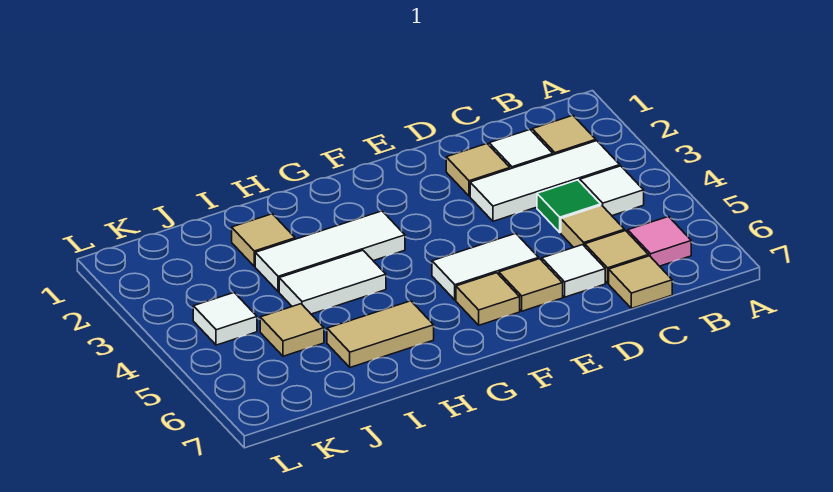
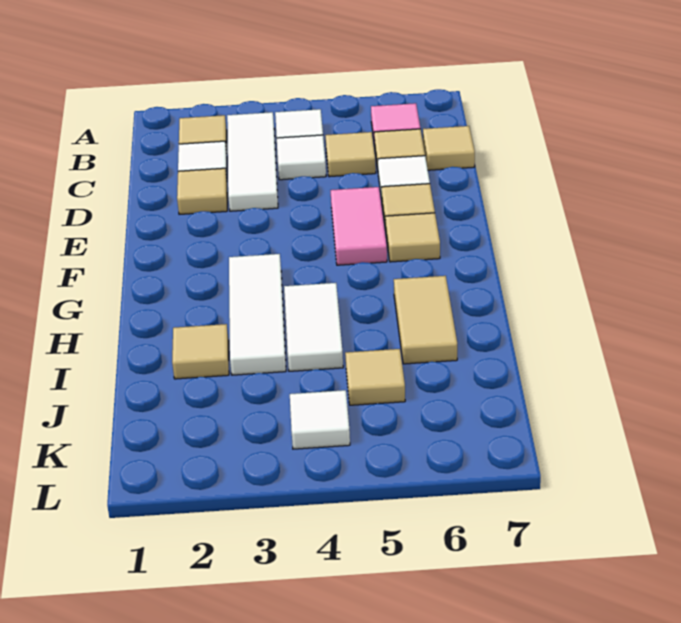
green tile C4 level 1 -> white tile C4 level 1
white tile E5:F5 level 1 -> pink tile E5:F5 level 1

